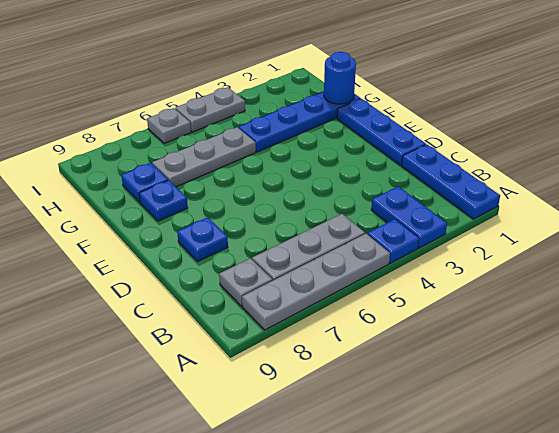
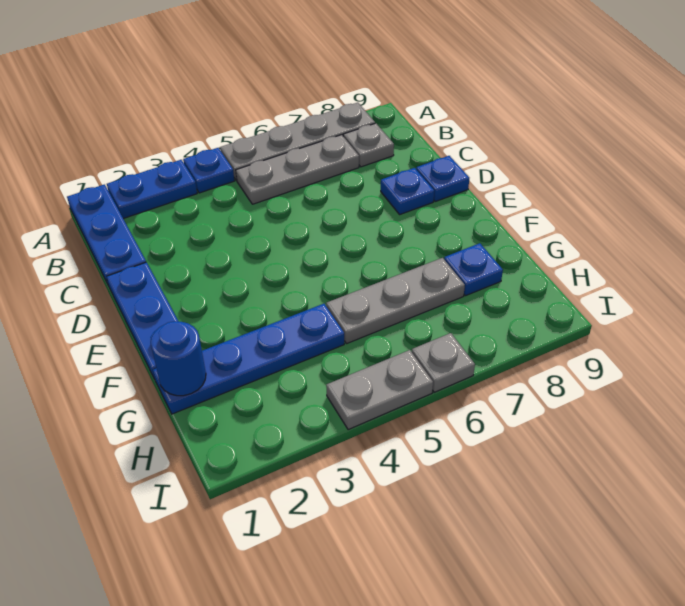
blue plate A3:B3 level 1 -> blue plate A2:A3 level 1
blue plate F8 level 1 -> blue plate D9 level 1

